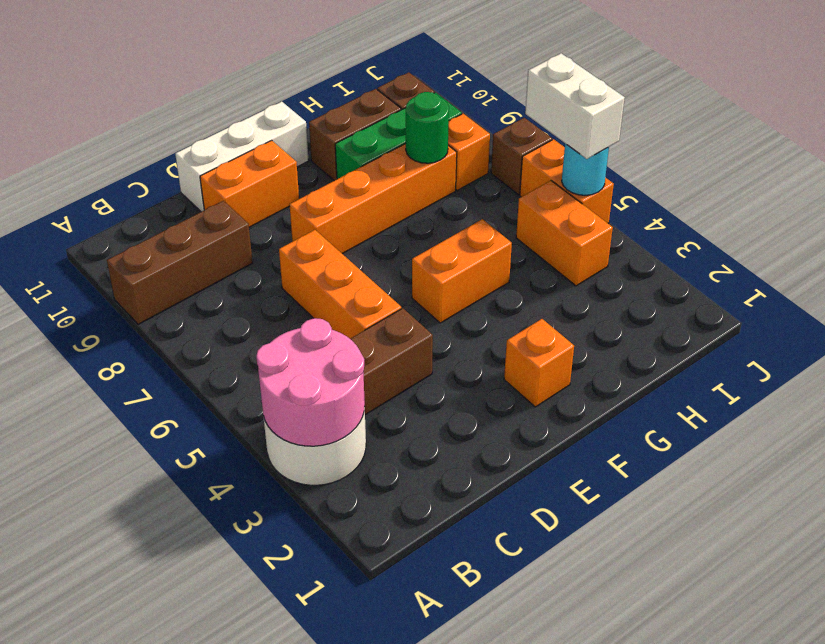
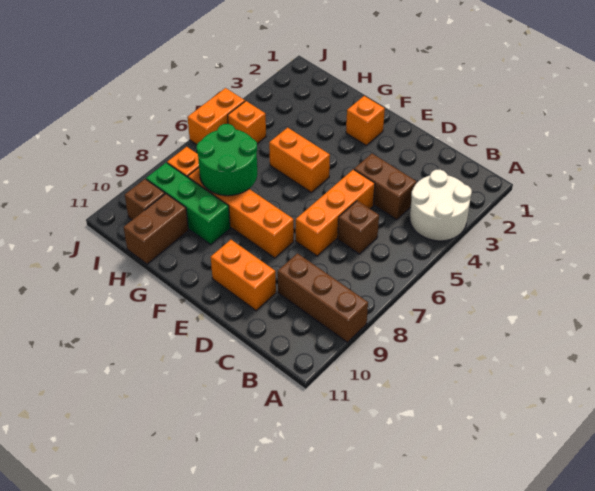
pink round brick A3:B4 level 2 -> none
white brick D11:F11 level 1 -> none
brown brick G10:H10 level 1 -> brown brick H10:H11 level 1
green round brick H8 level 2 -> green round brick G7:H8 level 2
orange brick I4:I5 level 1 -> orange brick I5 level 1
cyan round brick J5 level 2 -> none
white brick J5:J6 level 3 -> none
brown brick J7 level 1 -> brown brick C6 level 1

